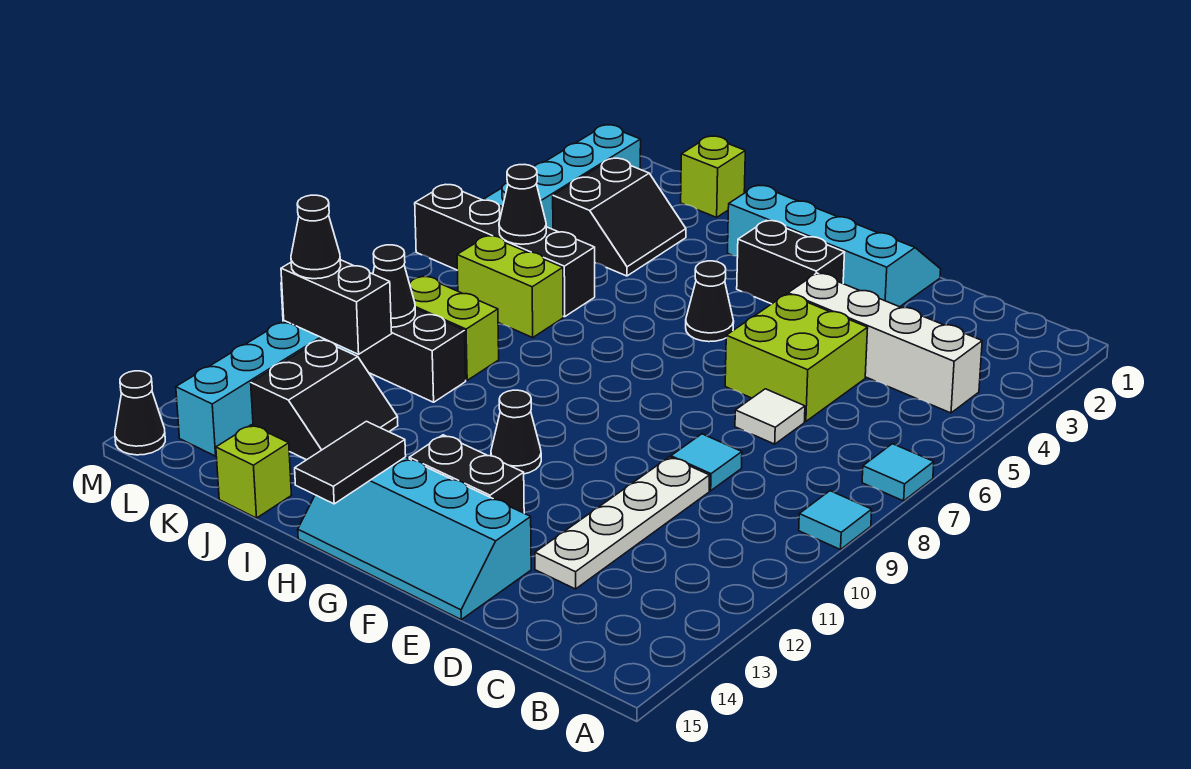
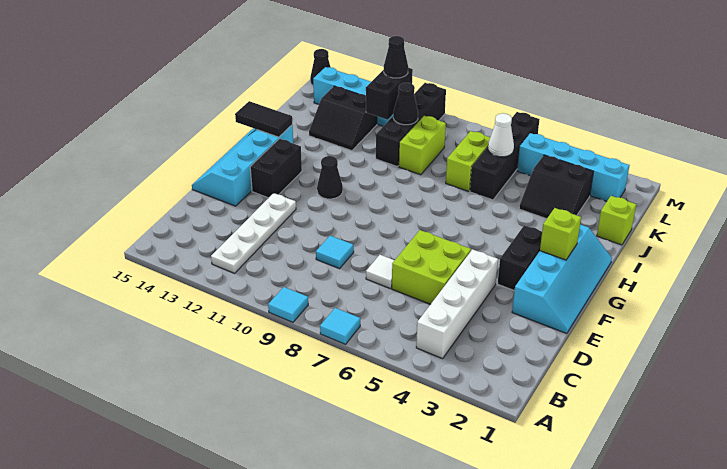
white plate D10:D13 level 1 -> white plate B12:E12 level 1
black cone G5 level 1 -> none
lime brick J15 level 1 -> lime brick G2 level 2
black cone K6 level 2 -> white cone K6 level 2

